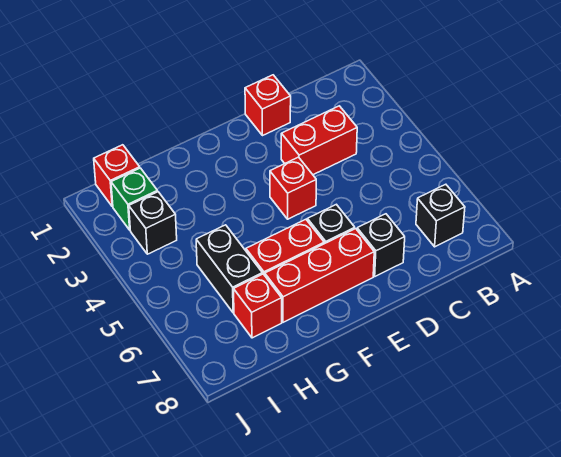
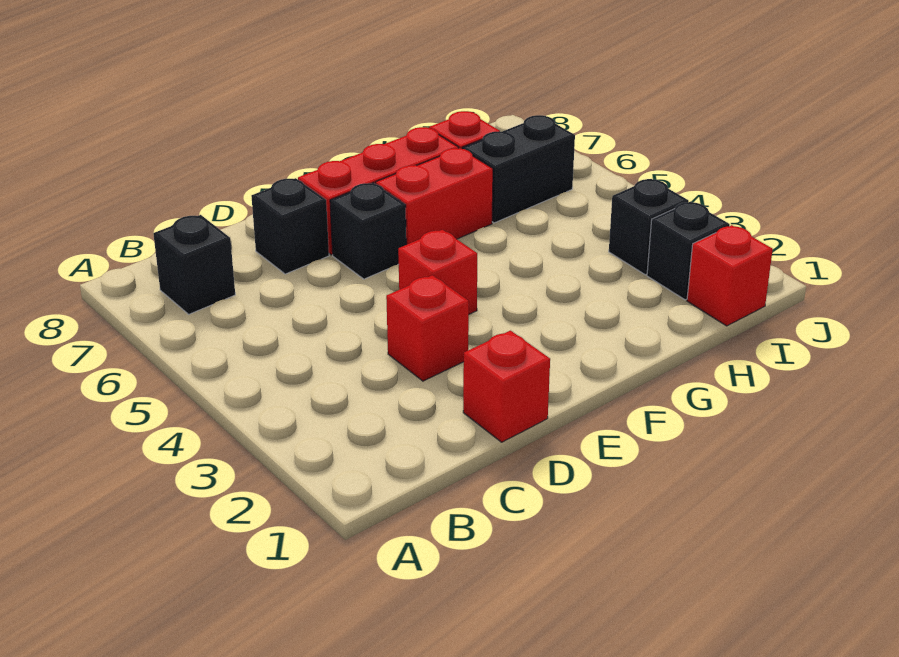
red brick C3:D3 level 1 -> red brick D3 level 1
black brick H5:H6 level 1 -> black brick H6:I6 level 1
green brick I2 level 1 -> black brick I2 level 1

